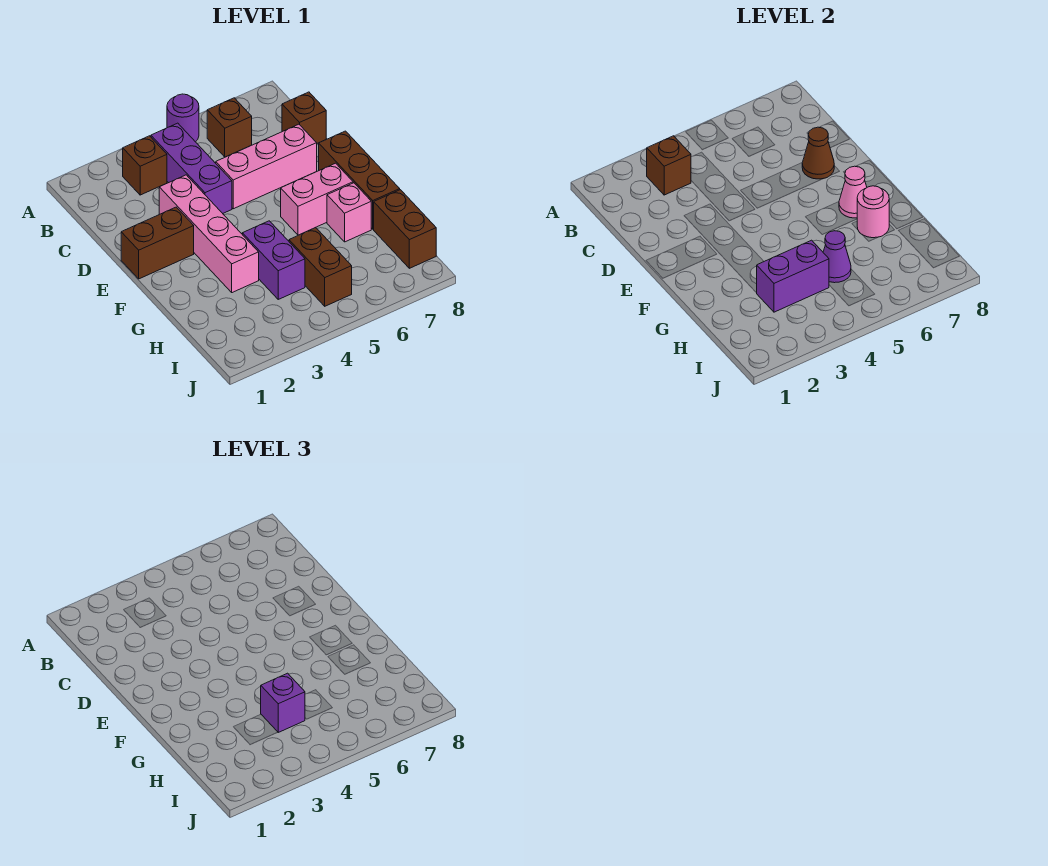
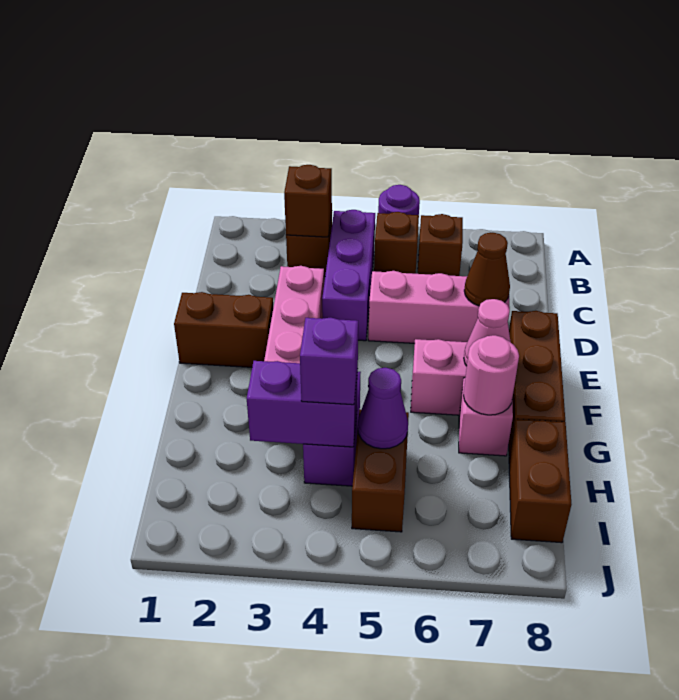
brown brick C8 level 1 -> brown brick B5 level 1

